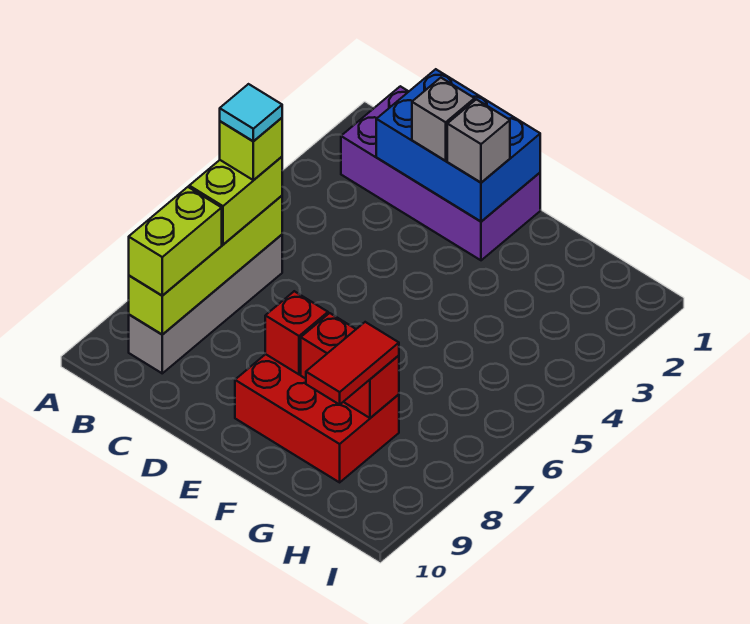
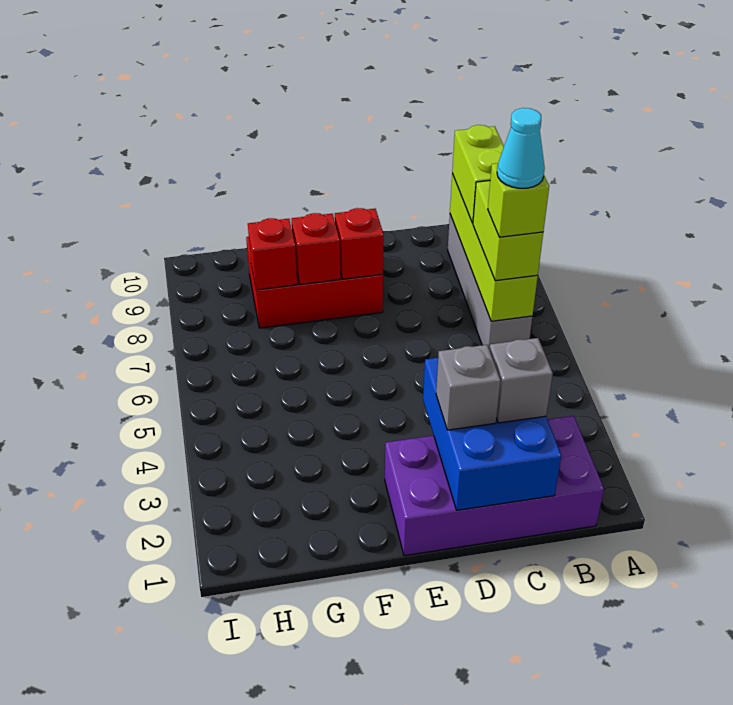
cyan tile B6 level 5 -> cyan cone B6 level 5
blue brick C1:E2 level 2 -> blue brick C1:D3 level 2
grey brick E2 level 3 -> grey brick C2 level 3
red tile G8:G9 level 3 -> none

